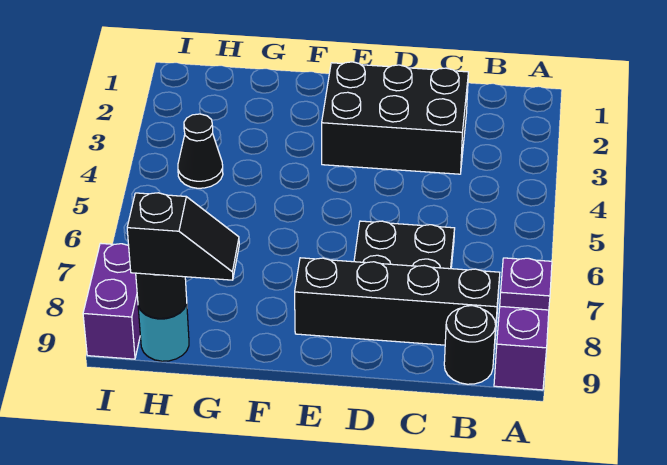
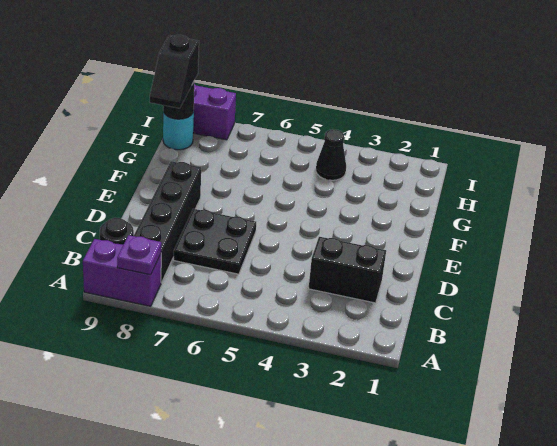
black brick C2:E3 level 1 -> black brick C2:C3 level 1

